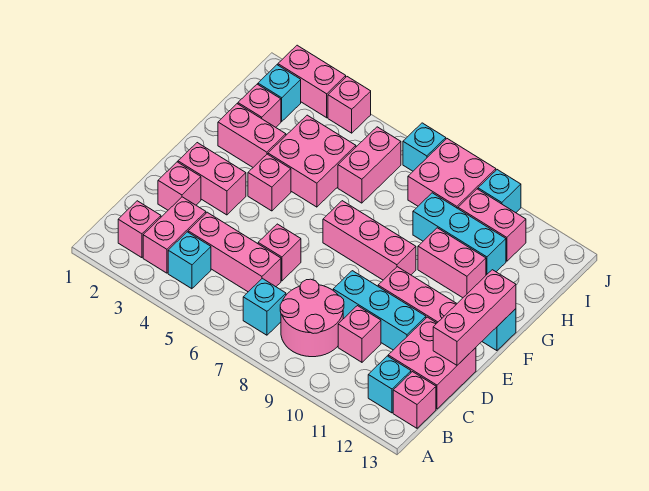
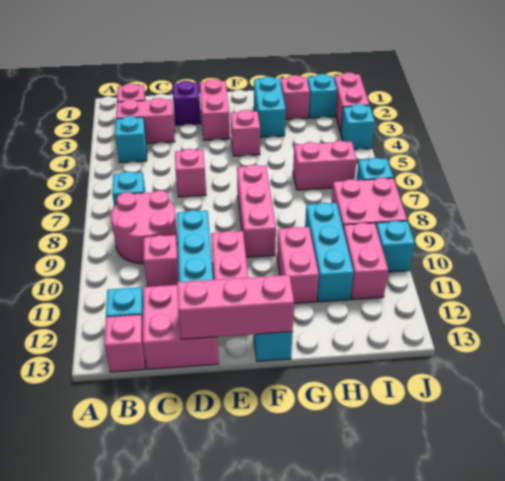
pink brick C4:C6 level 1 -> none
pink brick D2 level 1 -> purple brick D2 level 1
pink brick G2:G3 level 1 -> cyan brick G2:G3 level 1
pink brick G4:H5 level 1 -> none
pink brick J4 level 1 -> cyan brick J4 level 1

